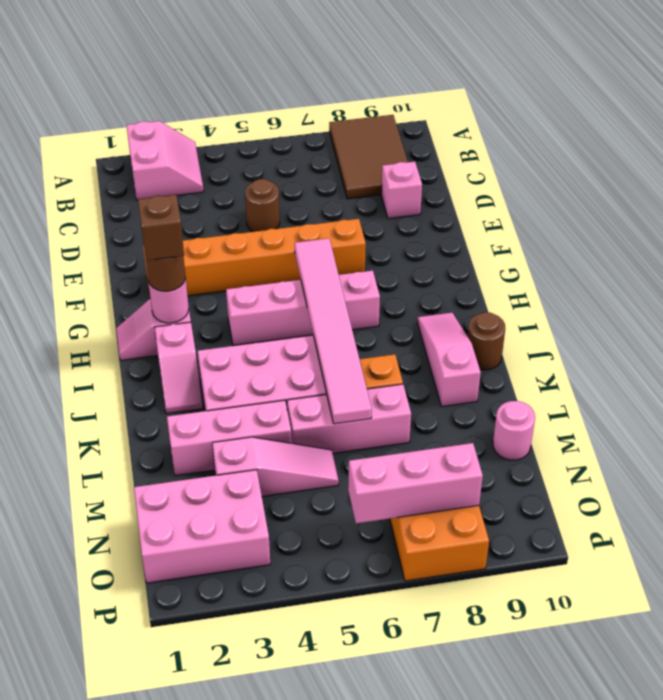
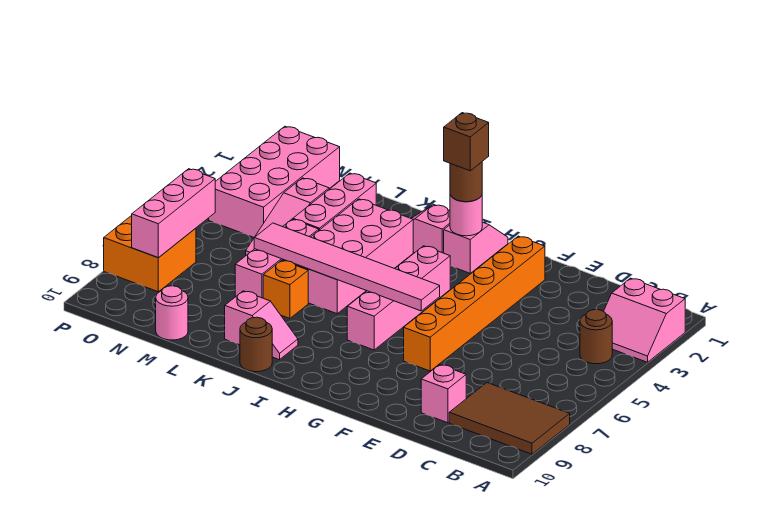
brown round brick D5 level 1 -> brown round brick B4 level 1
pink slope I9:K9 level 1 top K -> pink slope J9:K9 level 1 top K
pink brick N1:O3 level 1 -> pink brick N1:O4 level 1

